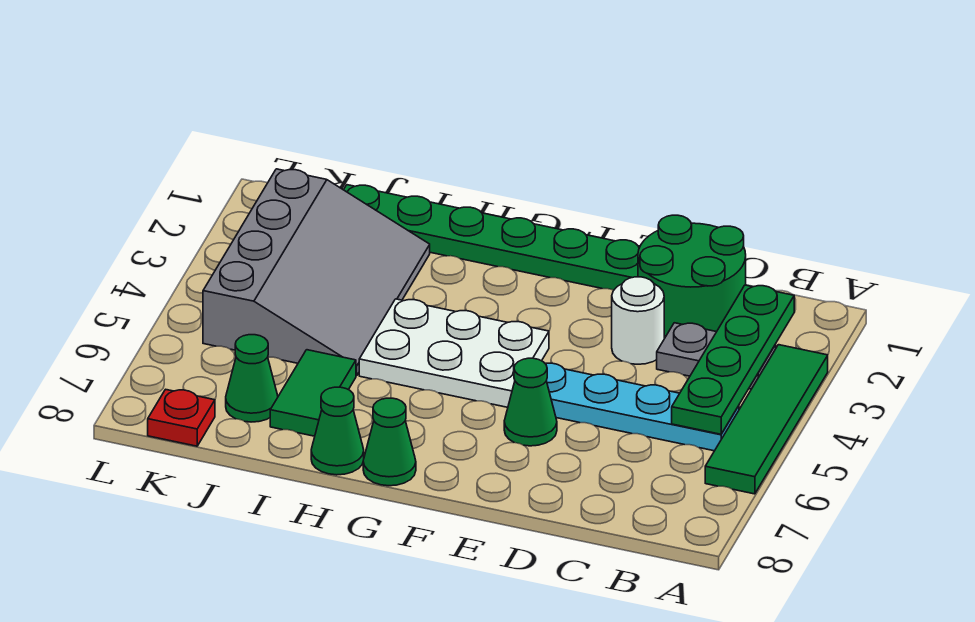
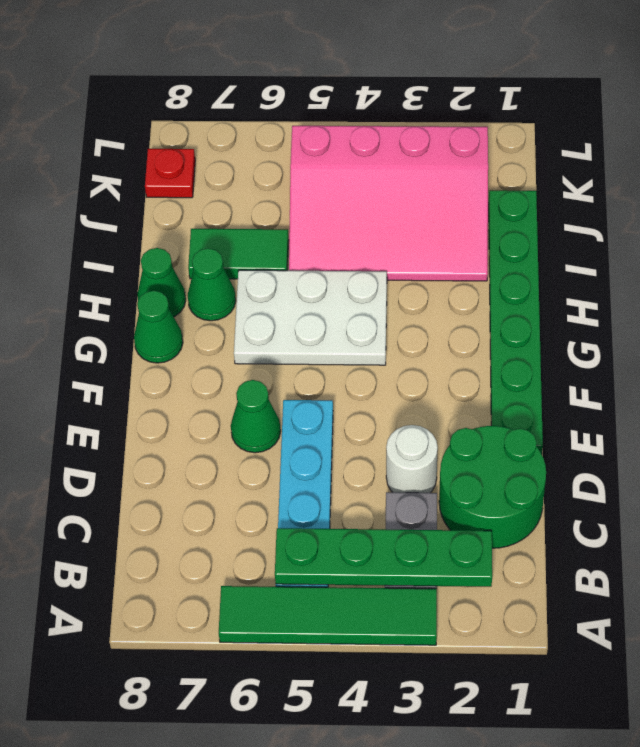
white plate F4:H5 level 1 -> white plate G4:H6 level 1
grey slope I2:K5 level 1 top K -> pink slope I2:K5 level 1 top K
green cone J7 level 1 -> green cone H7 level 1

